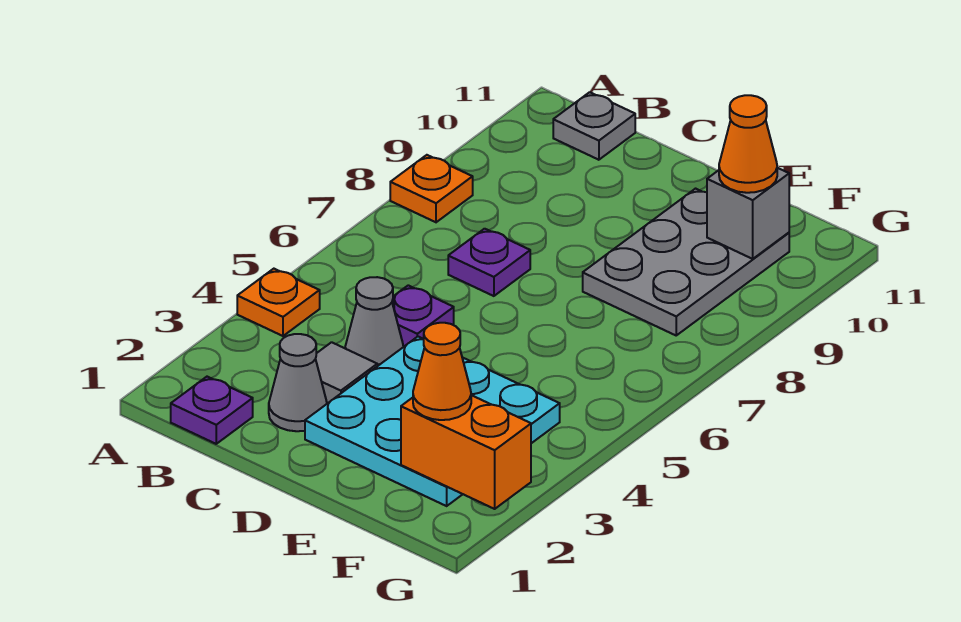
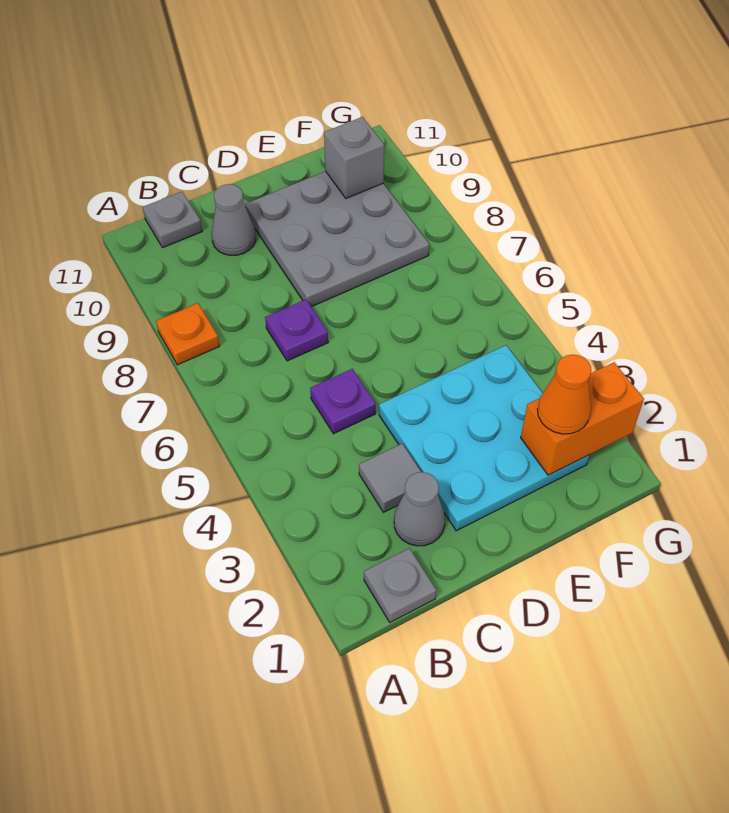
orange plate A4 level 1 -> none
purple plate B1 level 1 -> grey plate B1 level 1
grey cone C4 level 1 -> grey cone C10 level 1
grey plate E8:F10 level 1 -> grey plate D8:F10 level 1
orange cone F10 level 3 -> none

